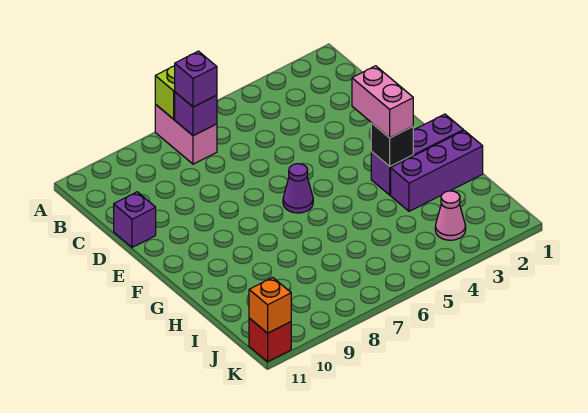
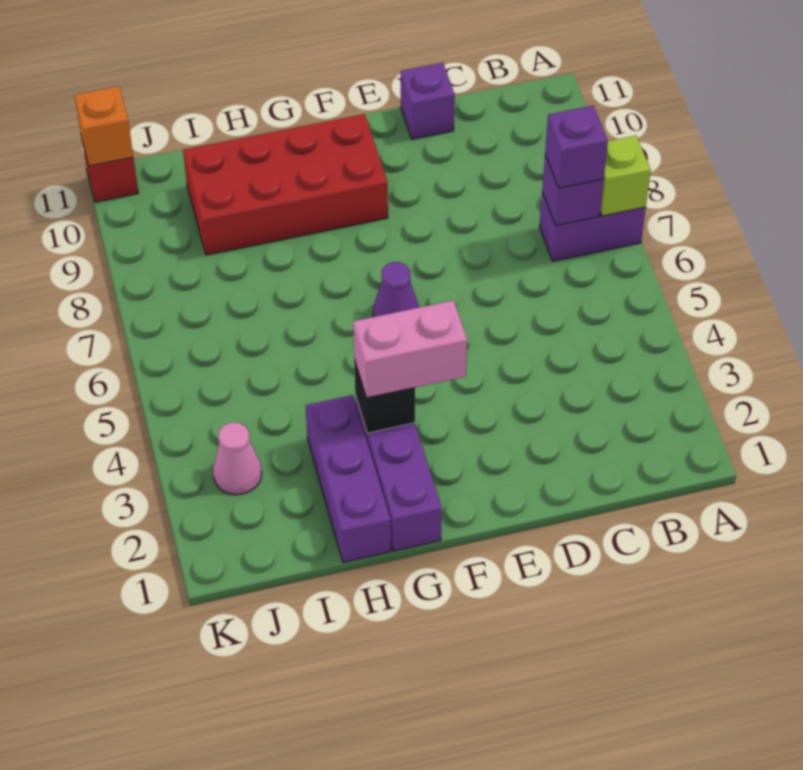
pink brick A7:B7 level 1 -> purple brick A7:B7 level 1
none -> red brick F9:I10 level 1

